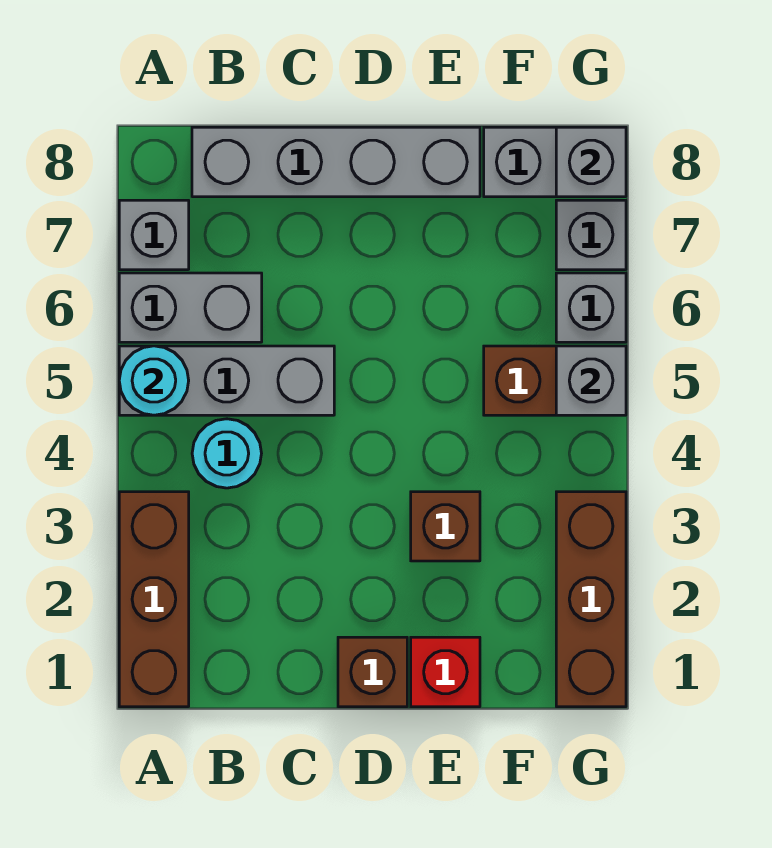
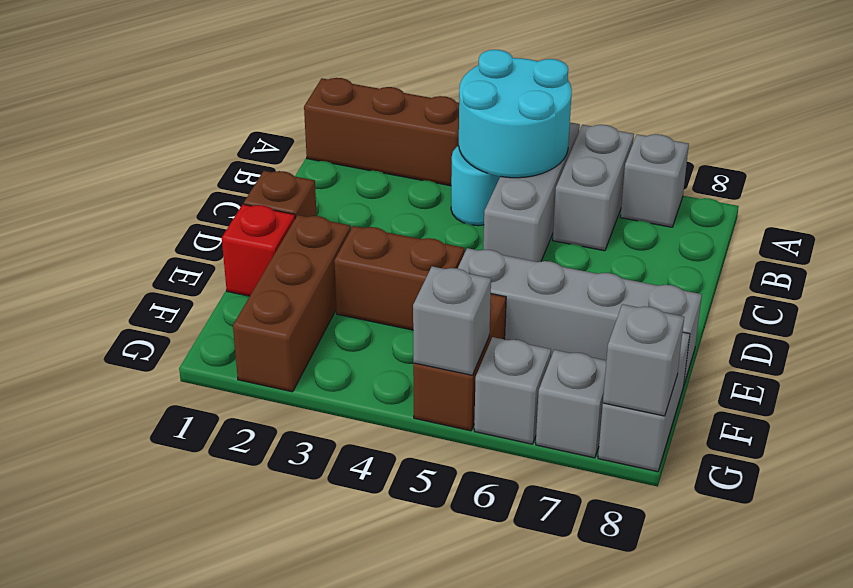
cyan round brick A5 level 2 -> cyan round brick A4:B5 level 2
grey brick B8:E8 level 1 -> grey brick E5:E8 level 1
brown brick E3 level 1 -> brown brick E3:E4 level 1
brown brick G1:G3 level 1 -> brown brick E2:G2 level 1

